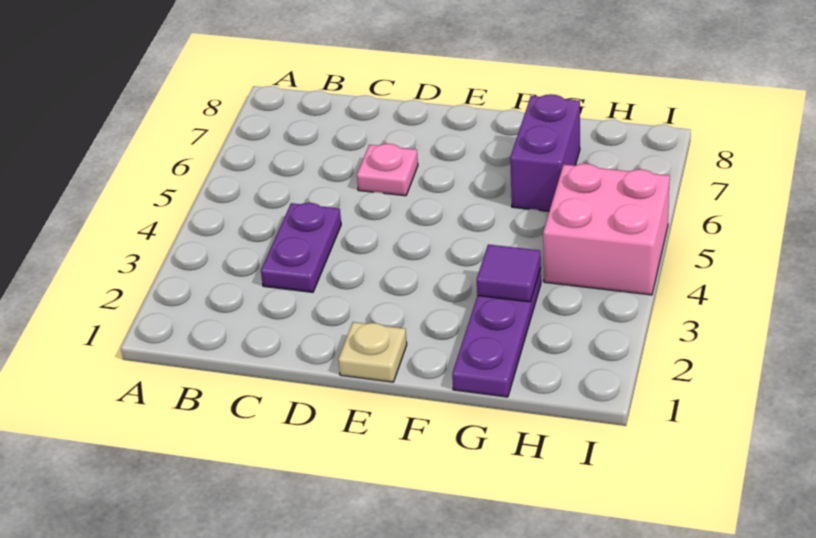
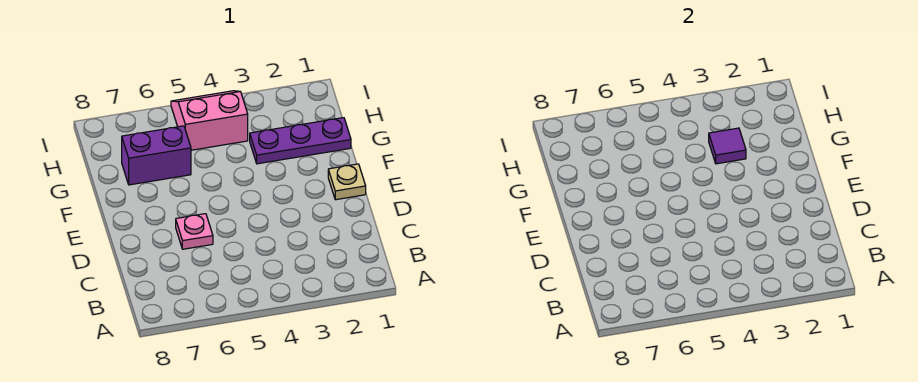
purple plate C3:C4 level 1 -> none
pink brick H4:I5 level 1 -> pink slope H4:I5 level 1 top H

